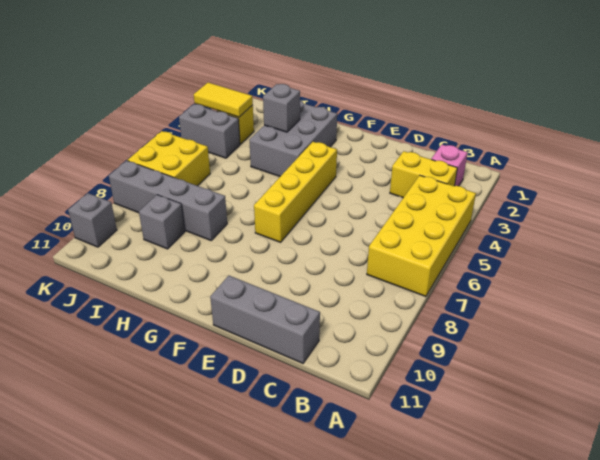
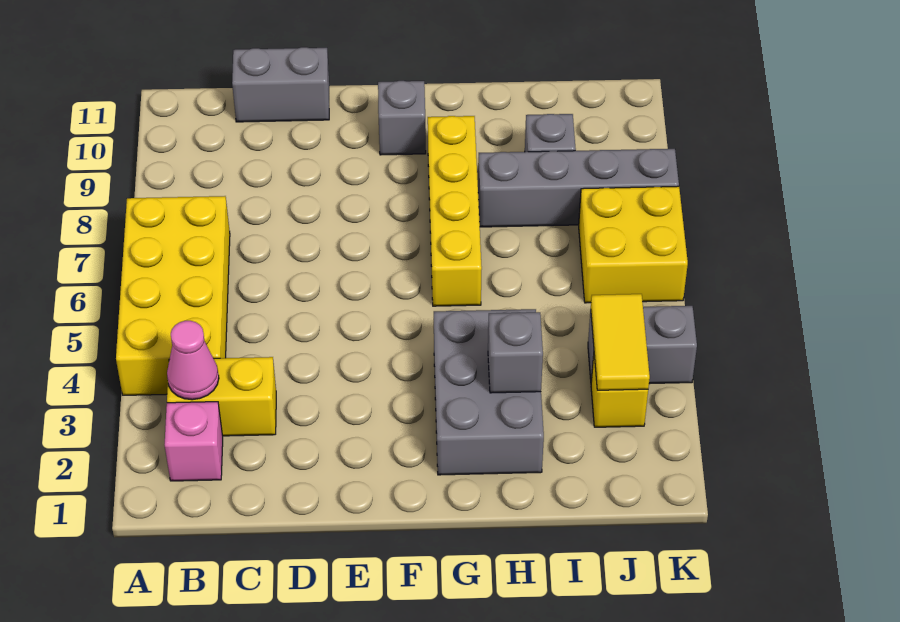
none -> pink cone B3 level 2
grey brick C11:E11 level 1 -> grey brick C11:D11 level 1
yellow brick F4:F7 level 1 -> yellow brick G6:G9 level 1
yellow tile J3:K3 level 2 -> yellow tile J3:J4 level 2
grey brick K10 level 1 -> grey brick F10 level 1

